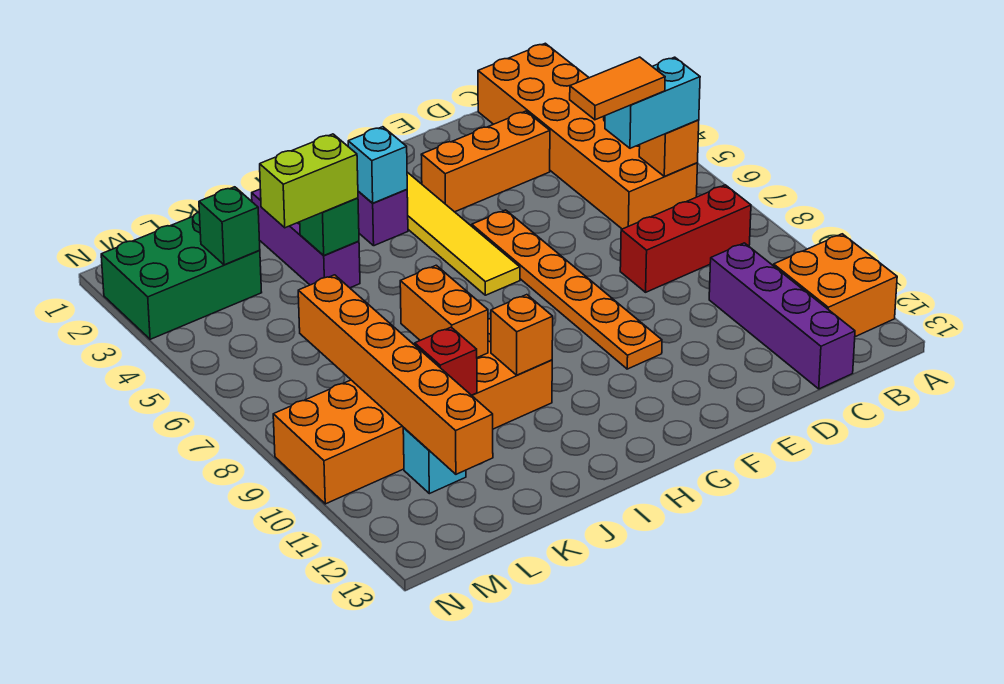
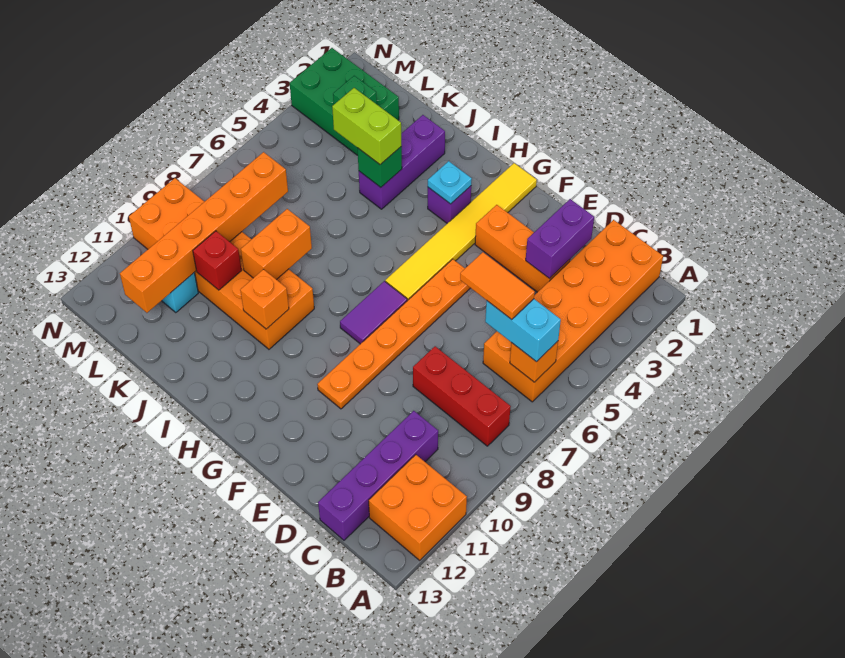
none -> purple brick D2:D3 level 2
none -> purple tile G7:G8 level 1
cyan brick H3 level 2 -> cyan plate H3 level 2

